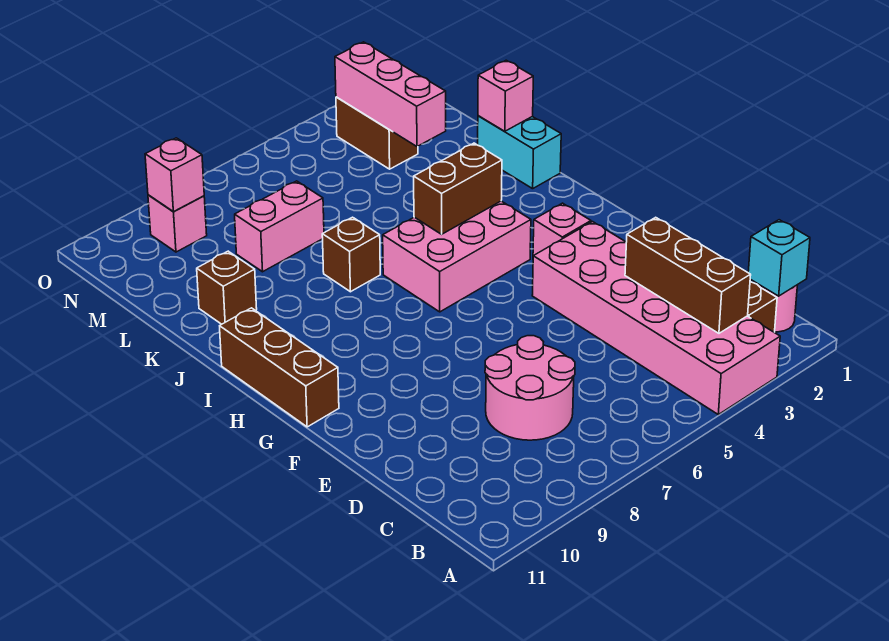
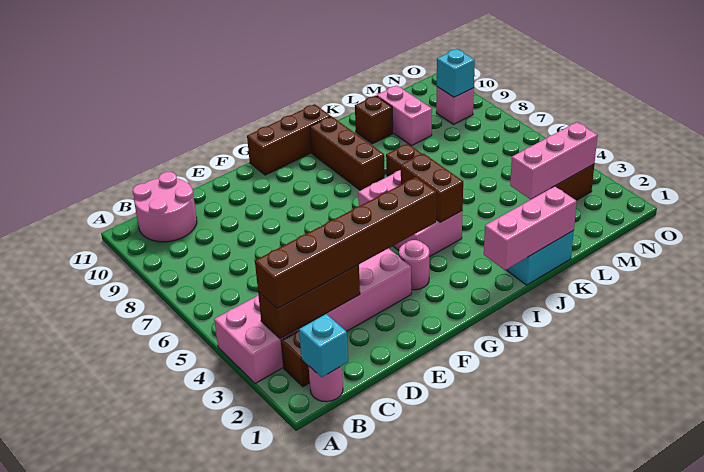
none -> brown brick B3:G3 level 3
pink round brick C7:D8 level 1 -> pink round brick B10:C11 level 1
pink brick G3 level 1 -> pink round brick G3 level 1
none -> brown brick I8:I10 level 1
pink brick K1 level 2 -> pink brick I1:K1 level 2
pink brick L7:L8 level 1 -> pink brick L9:L10 level 1
pink brick N9 level 2 -> cyan brick N9 level 2

